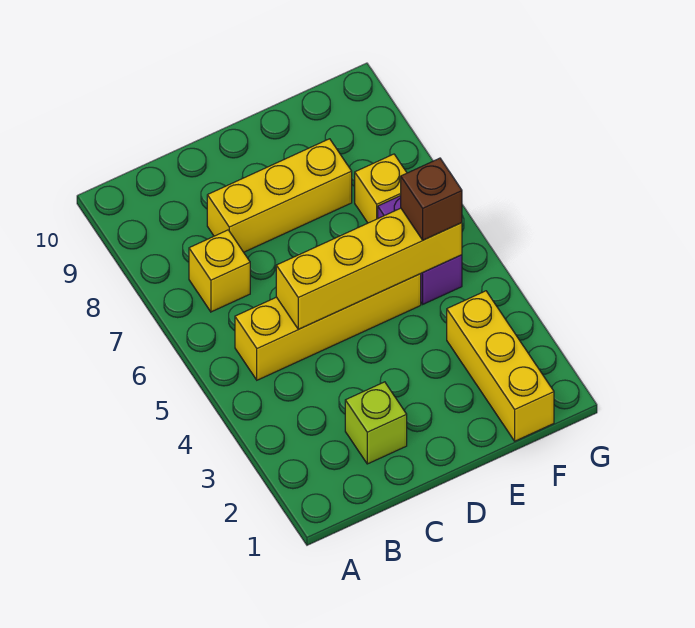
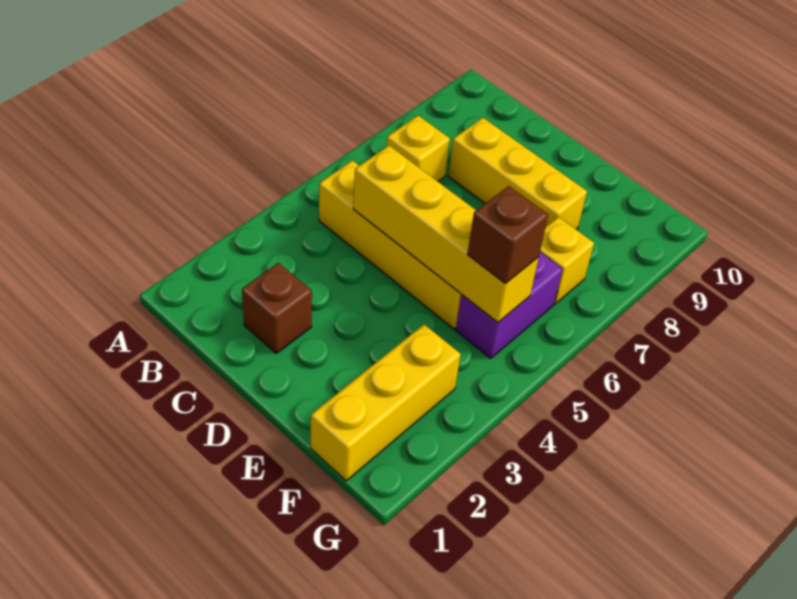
lime brick C2 level 1 -> brown brick C2 level 1

